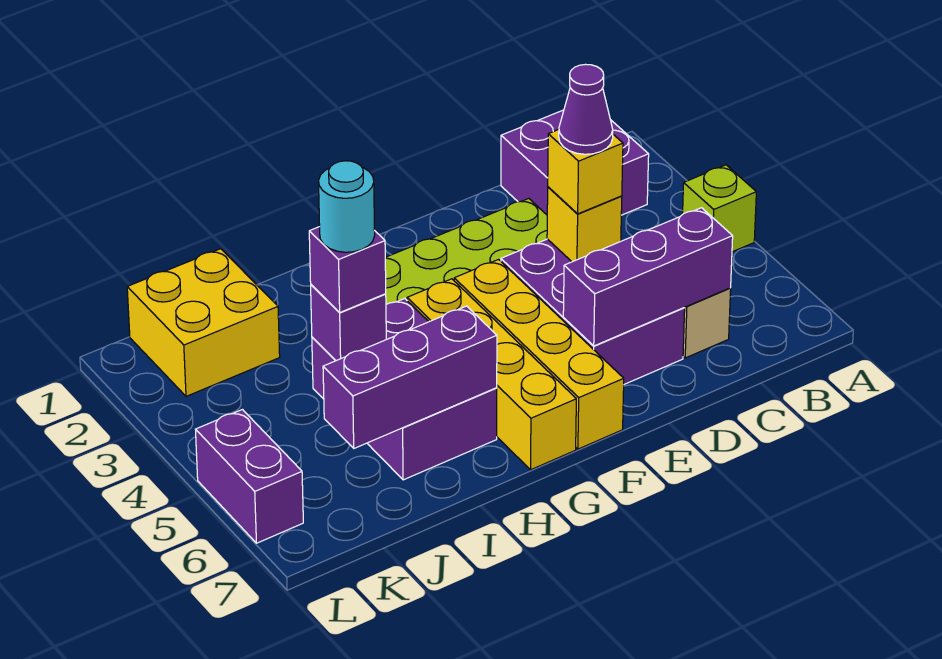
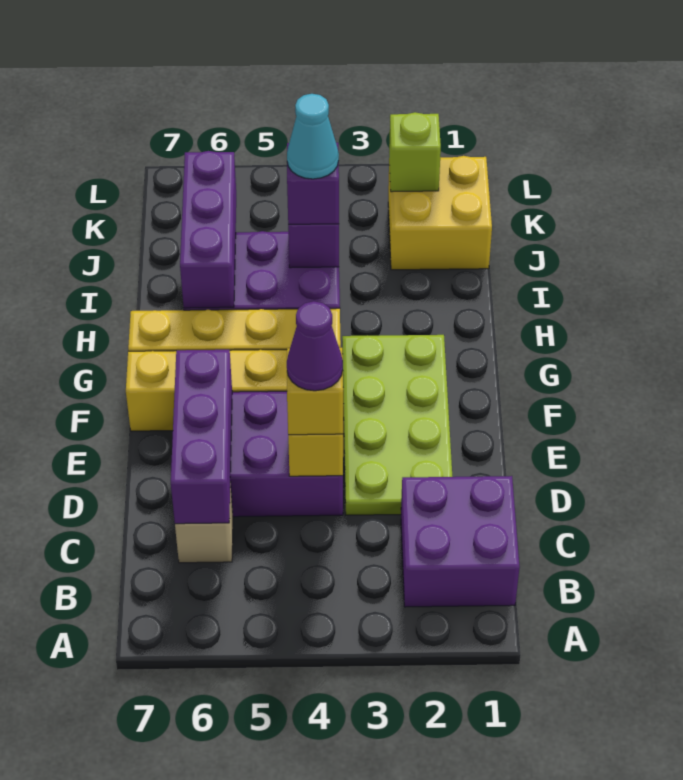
lime brick A4 level 1 -> lime brick K2 level 2
cyan round brick I4 level 4 -> cyan cone I4 level 4
purple brick L5:L6 level 1 -> none

